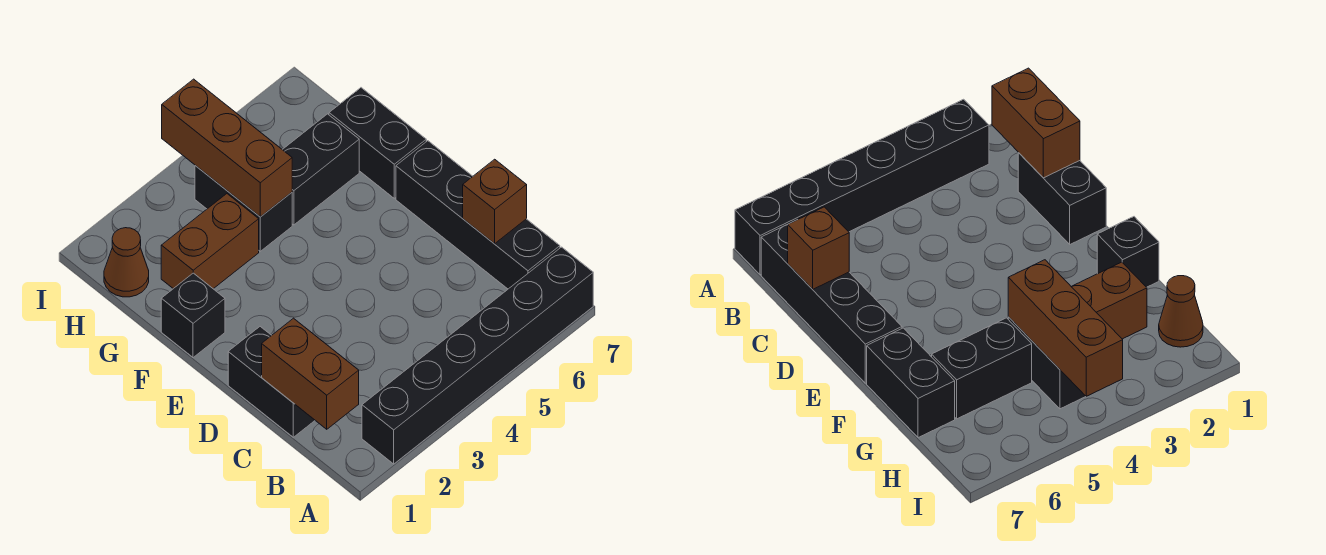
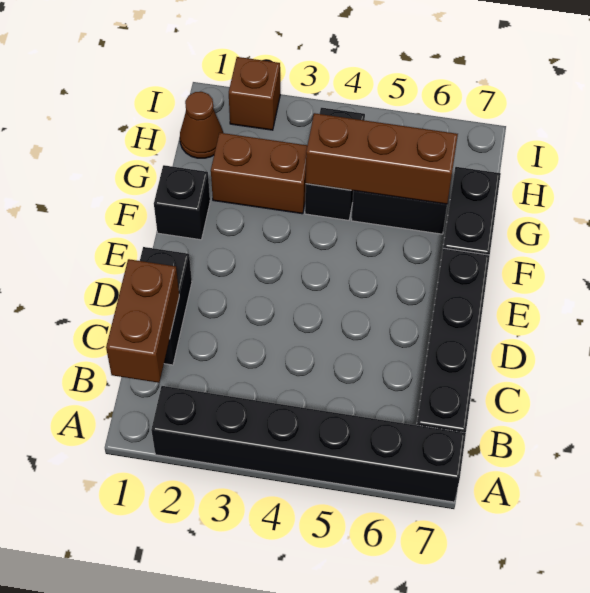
brown brick C7 level 2 -> brown brick I2 level 1
brown brick G4:I4 level 2 -> brown brick G4:G6 level 2

